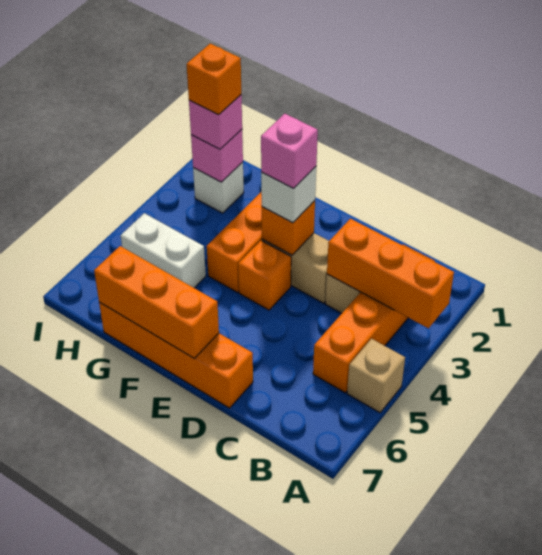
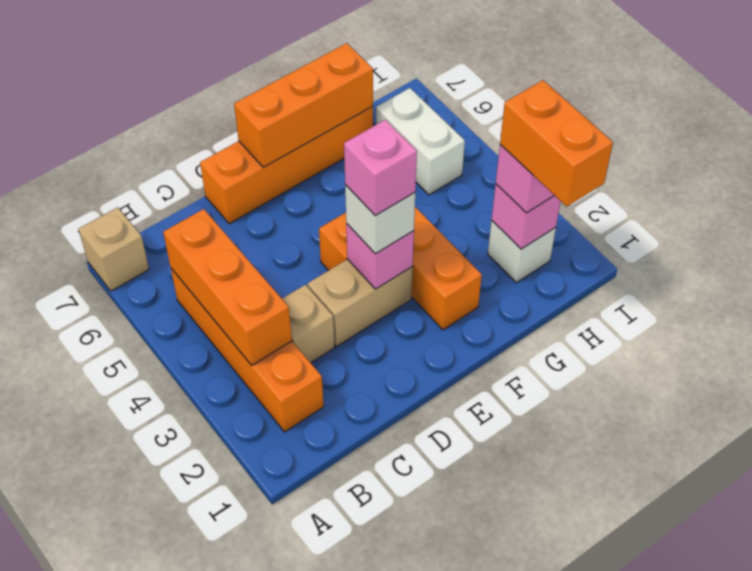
orange brick A3:C3 level 2 -> orange brick B3:B5 level 2
tan brick A5 level 1 -> tan brick A7 level 1
orange brick E3 level 2 -> pink brick E3 level 2
white brick G5:H5 level 1 -> white brick H5:H6 level 1
orange brick H2 level 4 -> orange brick H1:H2 level 4

